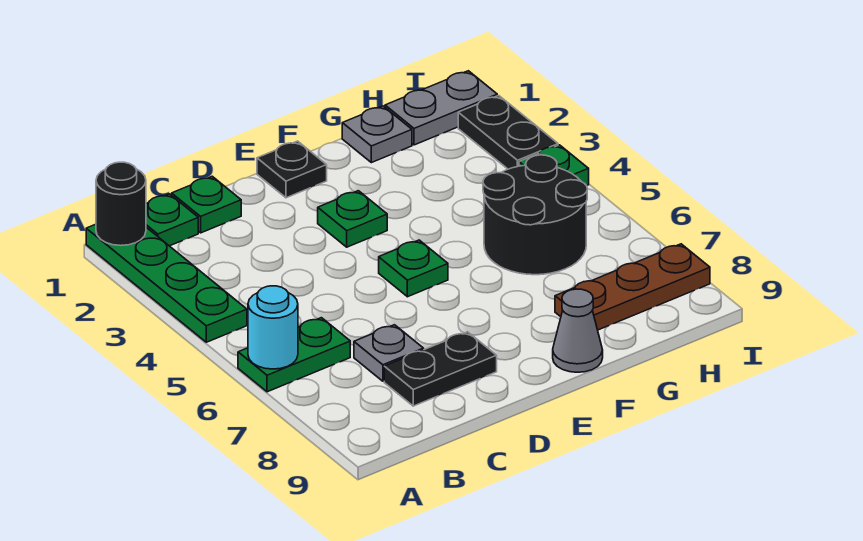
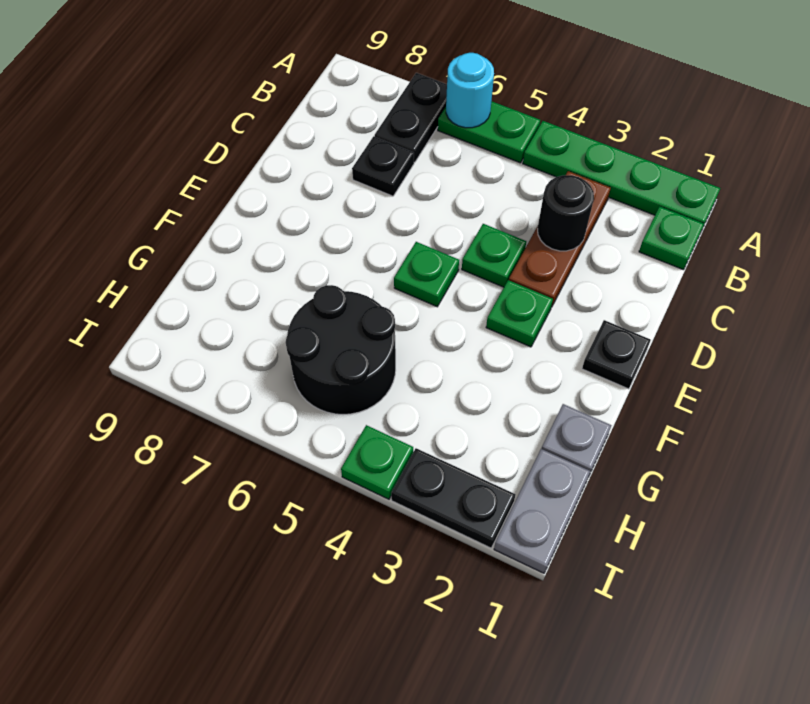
black round brick A1 level 2 -> black round brick C3 level 2
green plate A6:B6 level 1 -> green plate A5:A6 level 1
green plate C1 level 1 -> green plate D4 level 1
grey plate C7 level 1 -> black plate C7 level 1
black plate C8:D8 level 1 -> black plate A7:B7 level 1
grey cone F9 level 1 -> none
brown plate G8:I8 level 1 -> brown plate B3:D3 level 1

